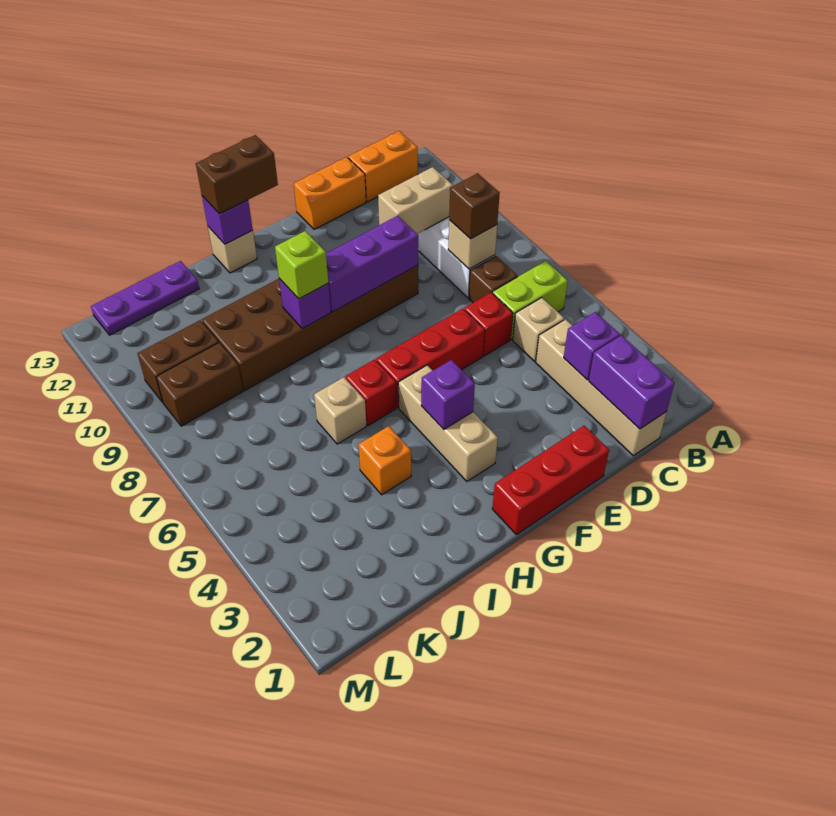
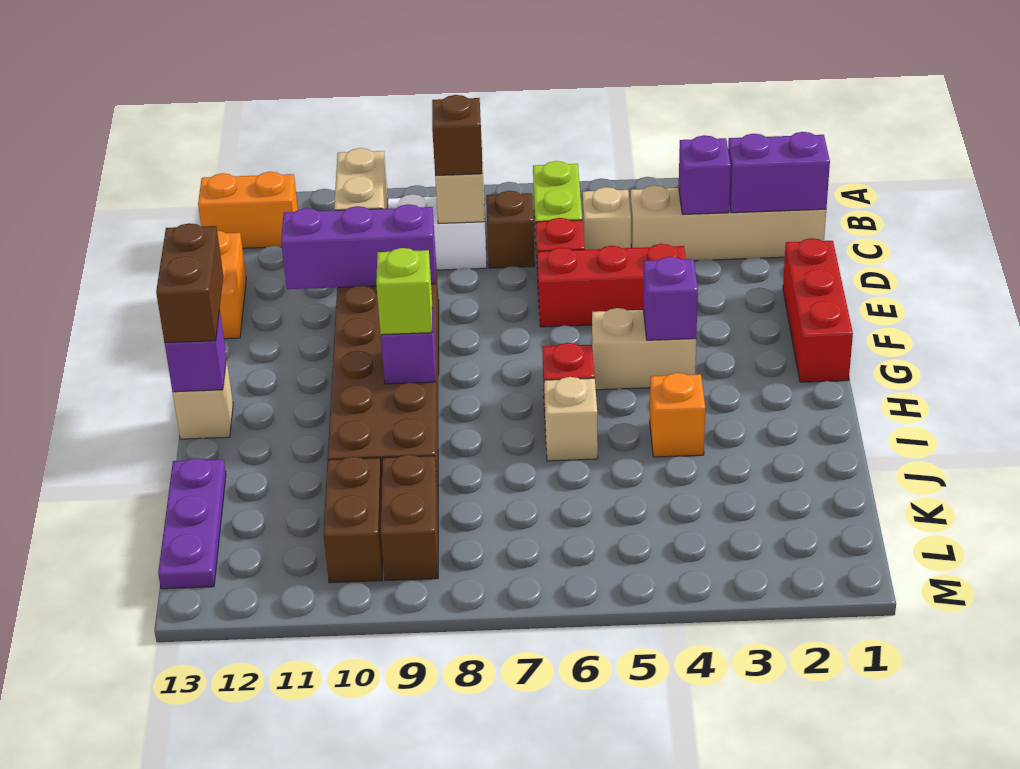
orange brick B13:C13 level 1 -> orange brick B12:B13 level 1
red brick E6:G6 level 1 -> red brick E4:E6 level 1
purple brick E9:G9 level 2 -> purple brick E9:E11 level 2
tan brick G3:G5 level 1 -> tan brick G4:G5 level 1

